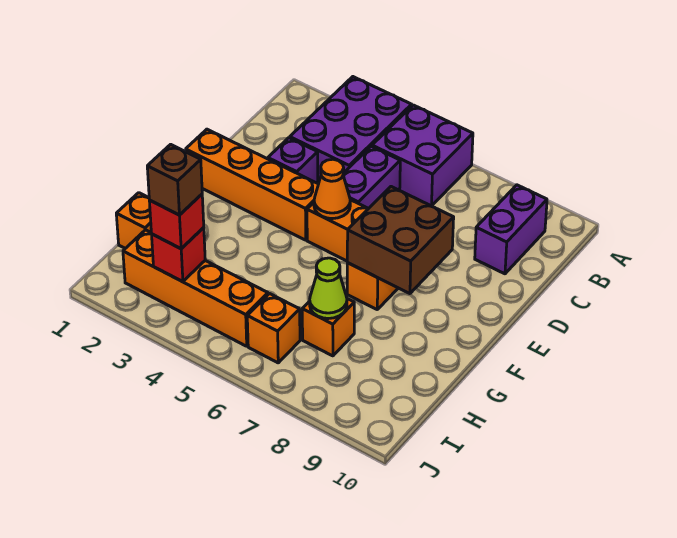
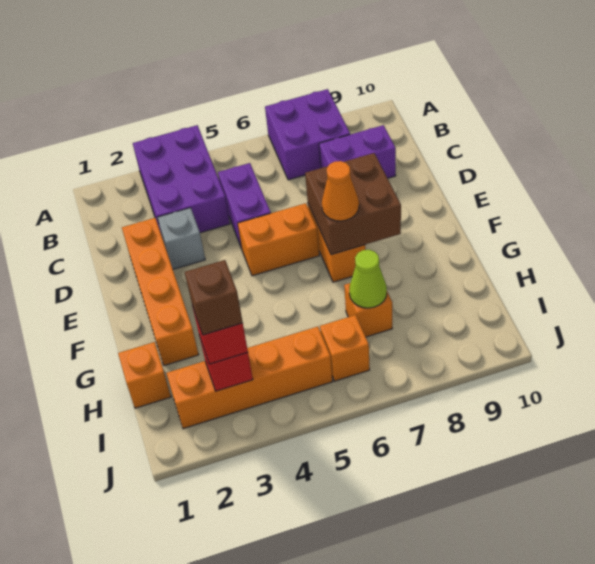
purple brick A5:B6 level 1 -> purple brick A7:B8 level 1
purple brick B9:C9 level 1 -> purple brick C8:C9 level 1
purple brick D3 level 1 -> grey brick D3 level 1
orange brick E1:E4 level 1 -> orange brick D2:G2 level 1
orange cone E5 level 2 -> orange cone F7 level 3

